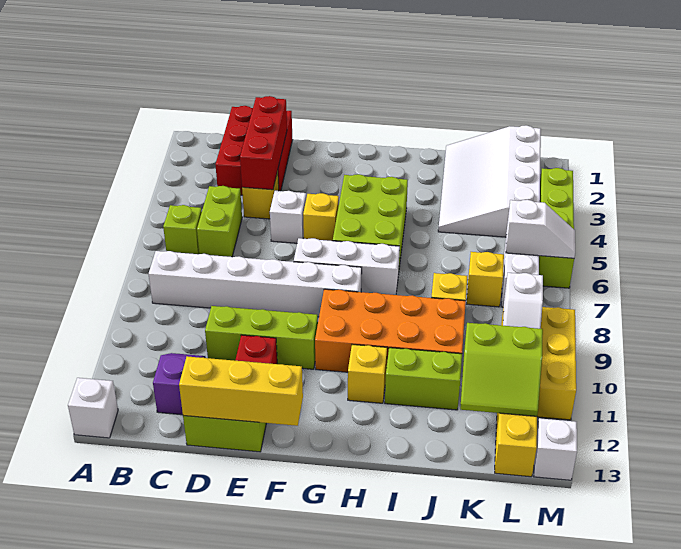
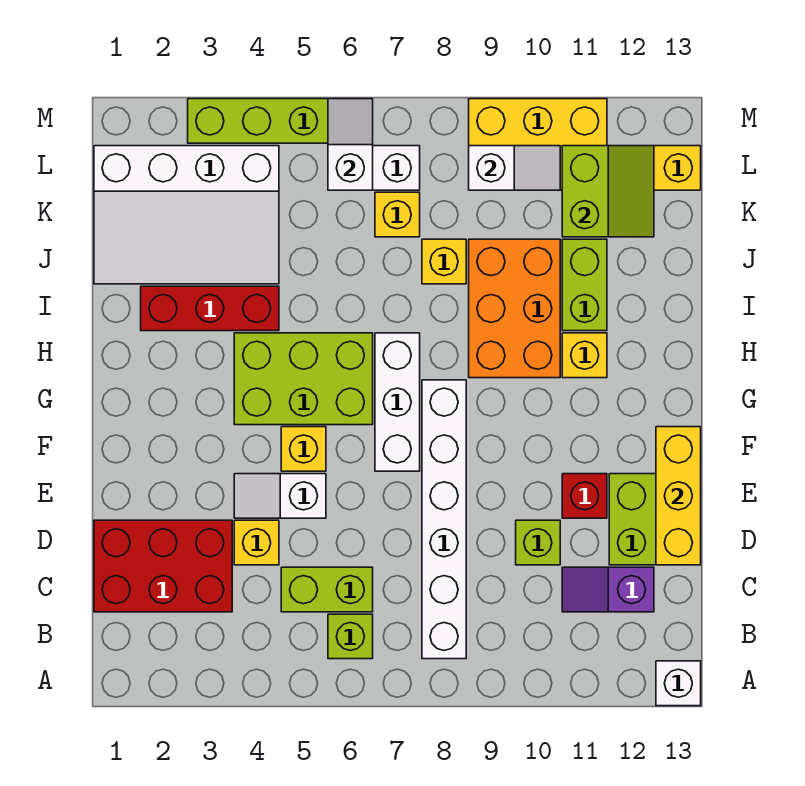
red brick D2:D4 level 2 -> red brick I2:I4 level 1
lime brick D10:F10 level 1 -> lime brick D10 level 1
orange brick G9:J10 level 1 -> orange brick H9:J10 level 1
white brick M13 level 1 -> none

